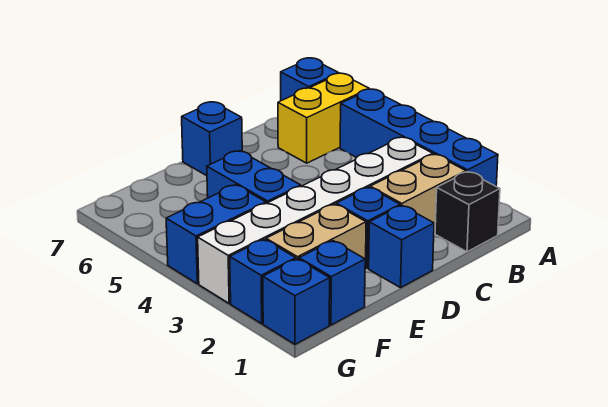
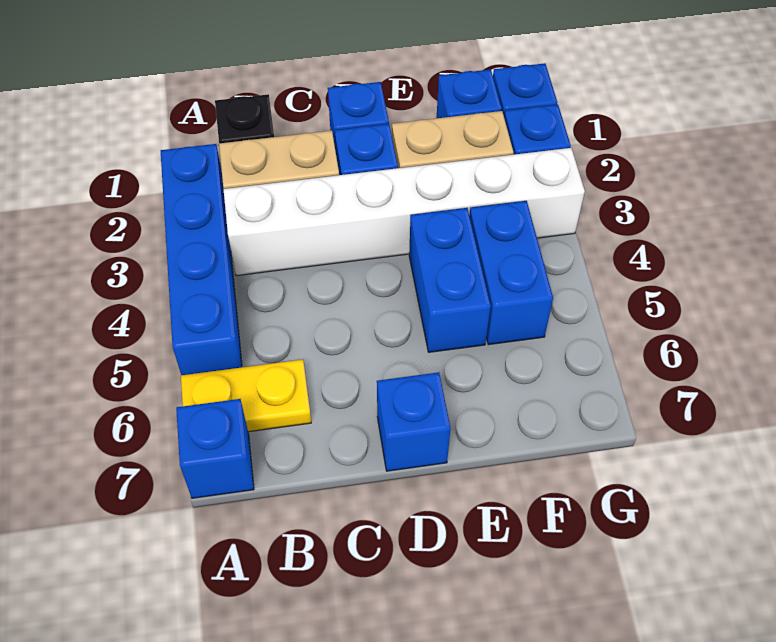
yellow brick A6:B6 level 1 -> yellow plate A6:B6 level 1
blue brick F4:G4 level 1 -> blue brick F4:F5 level 1

